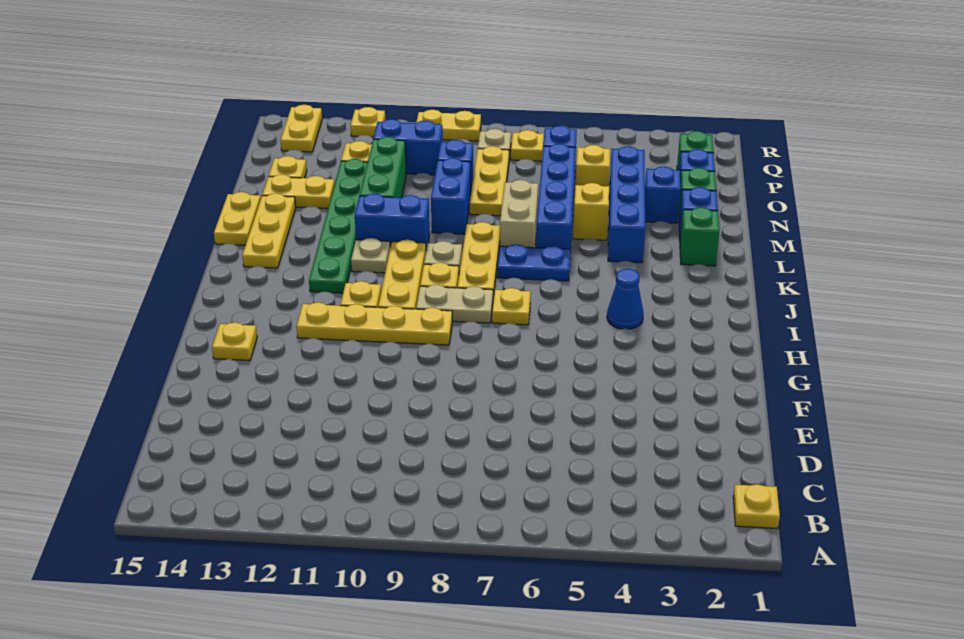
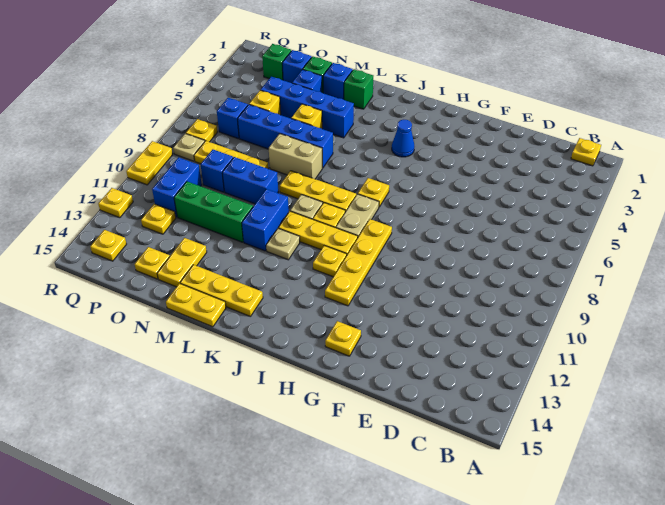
green plate J12:O12 level 1 -> none
blue plate K6:K7 level 1 -> none
yellow plate Q14:R14 level 1 -> yellow plate Q14 level 1

